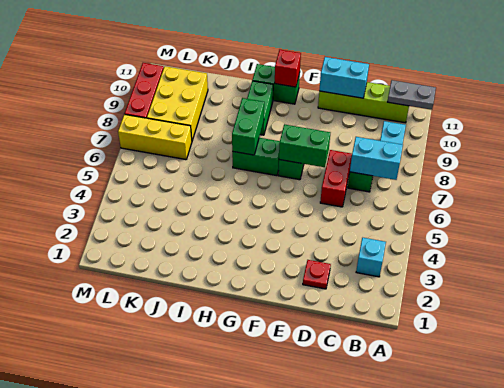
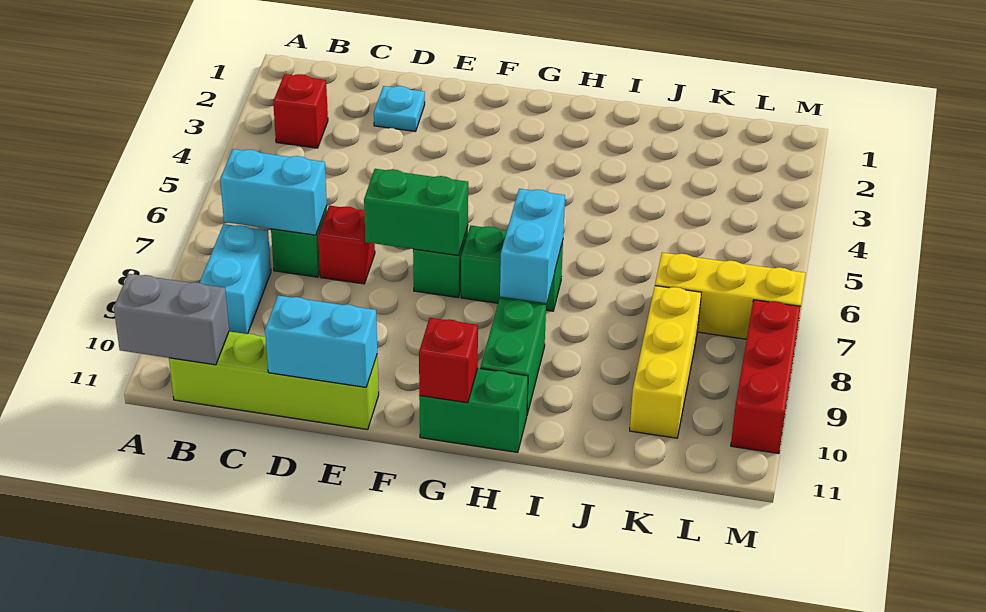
grey plate A11:B11 level 2 -> grey brick A11:B11 level 2
cyan brick B3 level 1 -> red brick B3 level 1
red plate D2 level 1 -> cyan plate D2 level 1
red brick D6:D7 level 1 -> red brick D7 level 1
green brick H7:H8 level 2 -> cyan brick H7:H8 level 2
yellow brick K8:L10 level 1 -> yellow brick K8:K10 level 1

